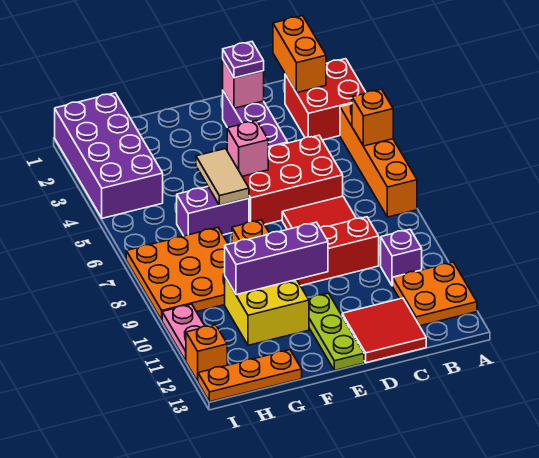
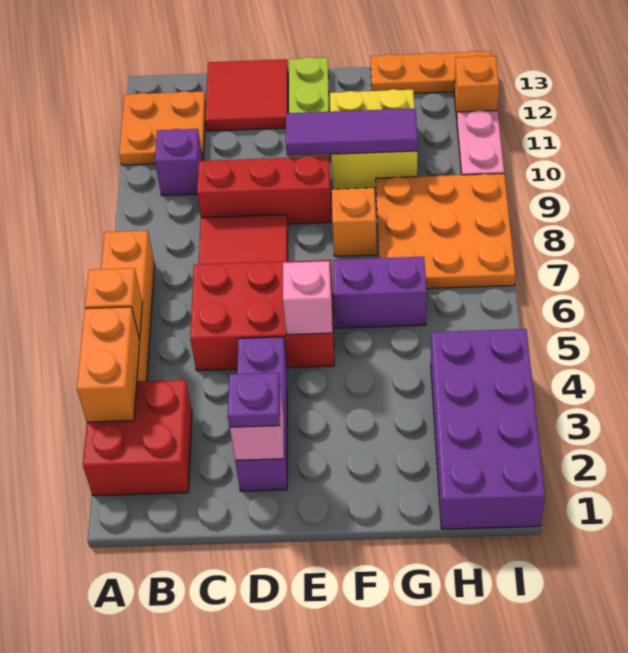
orange brick B1:B2 level 2 -> orange brick A3:A4 level 2
purple brick E10:G10 level 2 -> purple tile E10:G10 level 2
tan tile F5:F6 level 2 -> none

